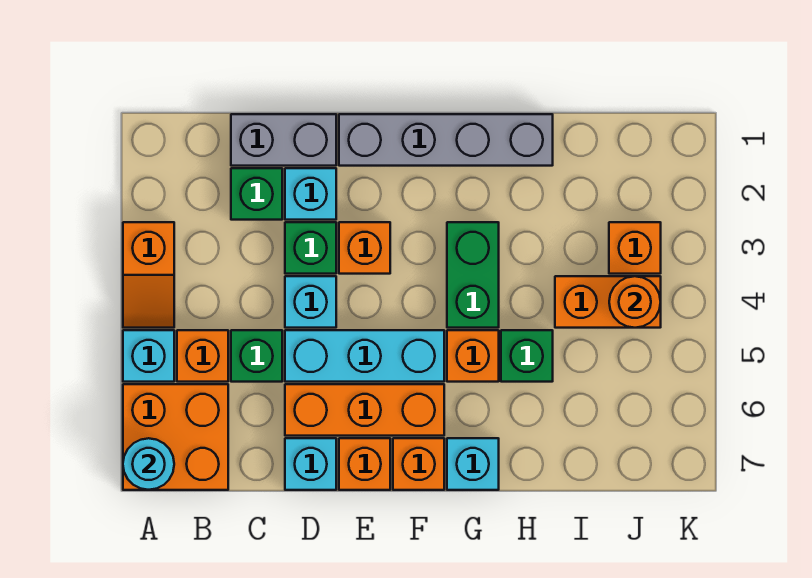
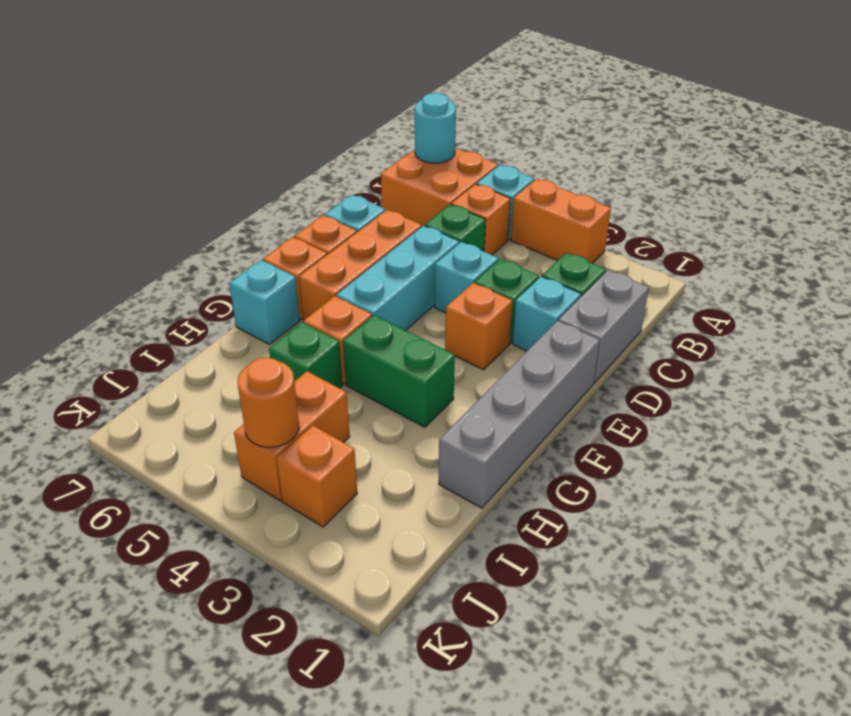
orange slope A3:A4 level 1 top 3 -> orange brick A3:A4 level 1

